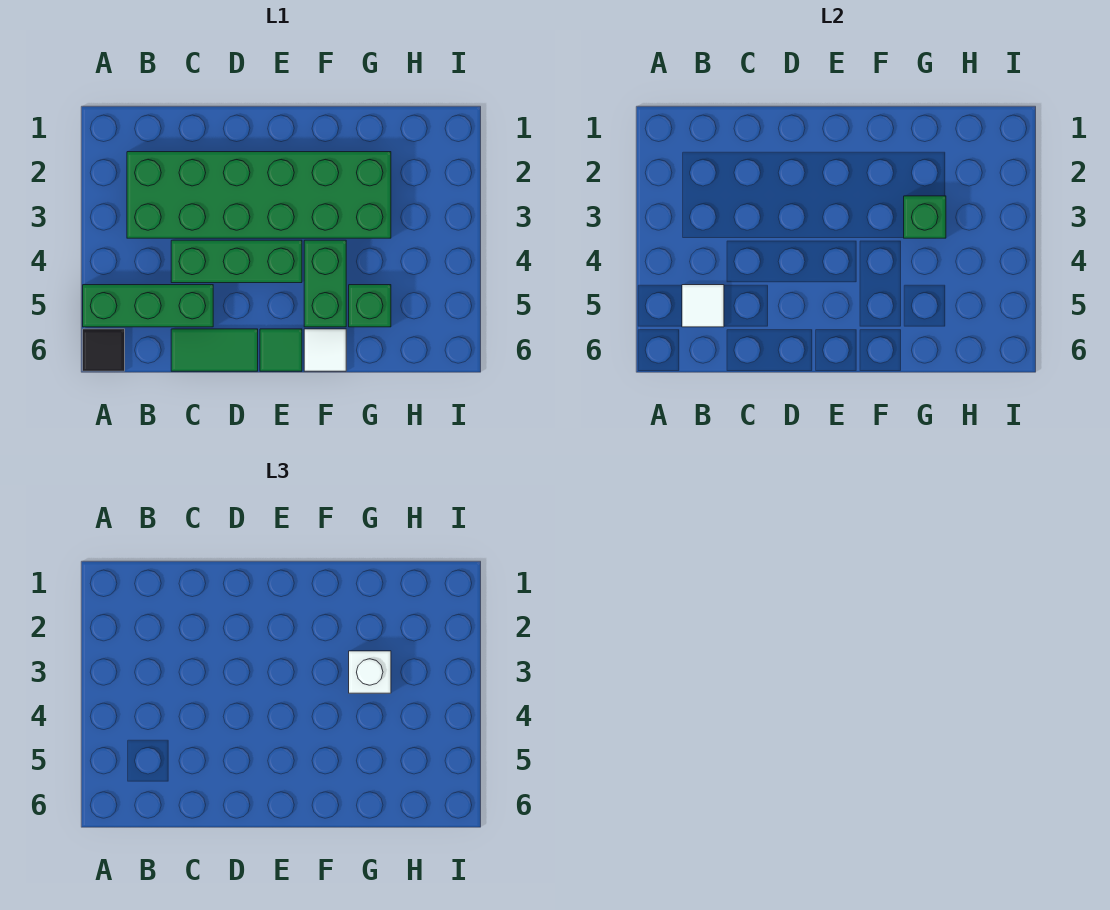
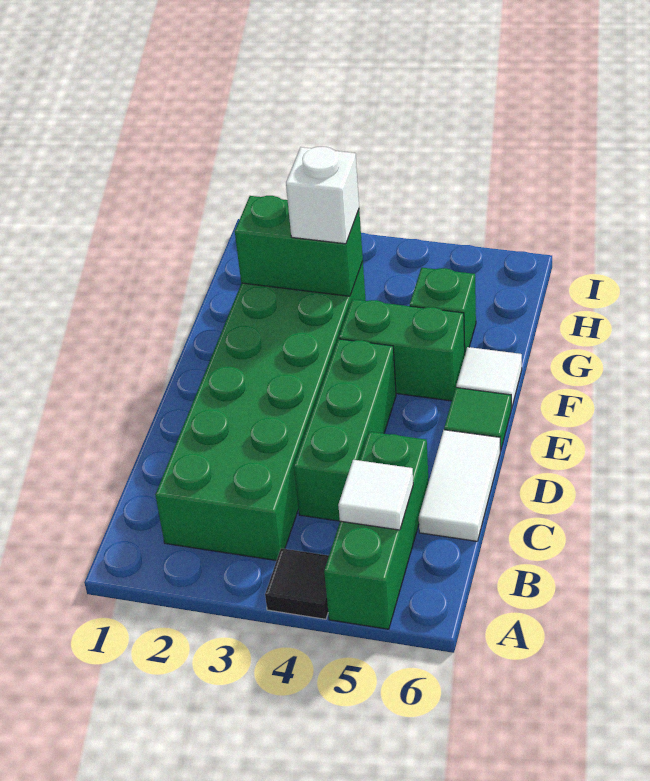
black tile A6 level 1 -> black tile A4 level 1
green tile C6:D6 level 1 -> white tile C6:D6 level 1
green brick G3 level 2 -> green brick G2:G3 level 2

